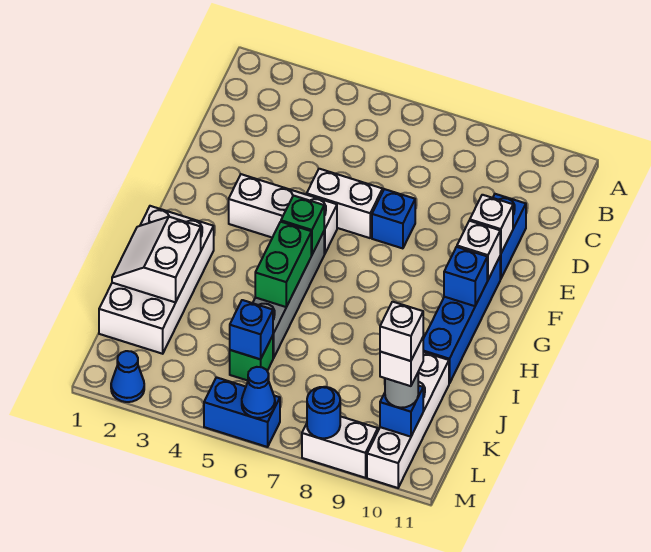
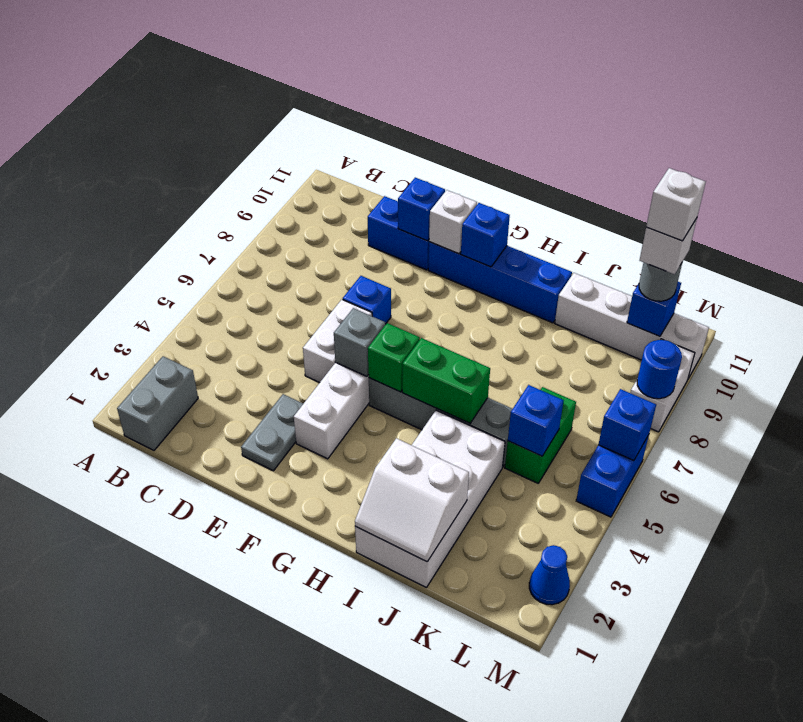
none -> grey brick B1:B2 level 1
none -> grey plate E2:E3 level 1
white brick E10 level 2 -> blue brick E10 level 2
none -> grey brick F5 level 2
white brick H1:K2 level 1 -> white brick I1:J4 level 1
green brick K5 level 1 -> green brick K5:K6 level 1
blue cone M6 level 2 -> blue brick M6 level 2

